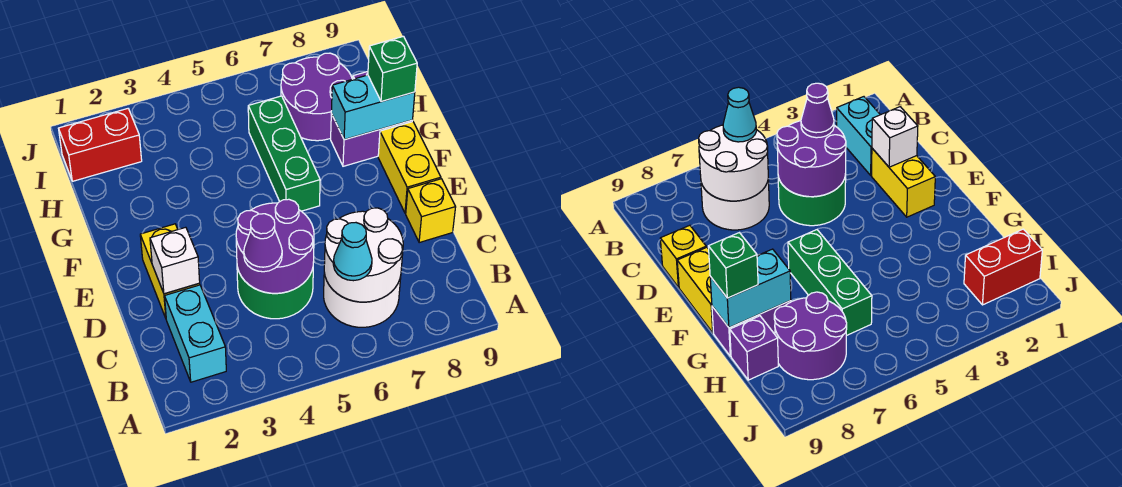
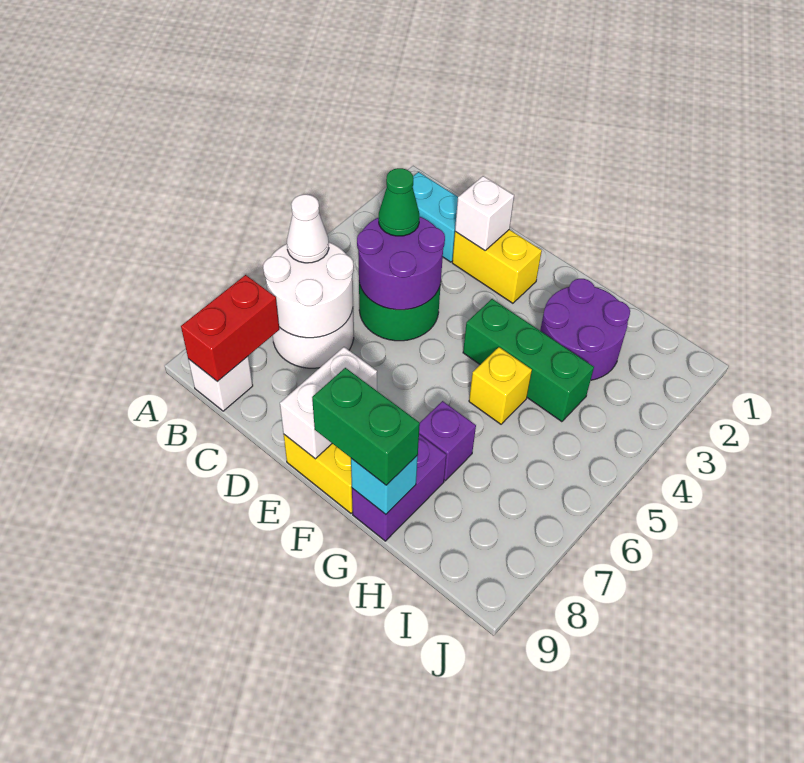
cyan cone B6 level 3 -> white cone B6 level 3
none -> white brick B9 level 1
purple cone C4 level 3 -> green cone C4 level 3
yellow brick D9 level 1 -> yellow brick G5 level 1
none -> white brick E8:E9 level 2
green brick F6:H6 level 1 -> green brick F4:H4 level 1
cyan brick G8:G9 level 2 -> cyan brick G9 level 2
green brick G9 level 3 -> green brick F9:G9 level 3
purple round brick H7:I8 level 1 -> purple round brick G2:H3 level 1
purple brick H9 level 1 -> purple brick G7 level 1
red brick I1:I2 level 1 -> red brick B8:B9 level 2

